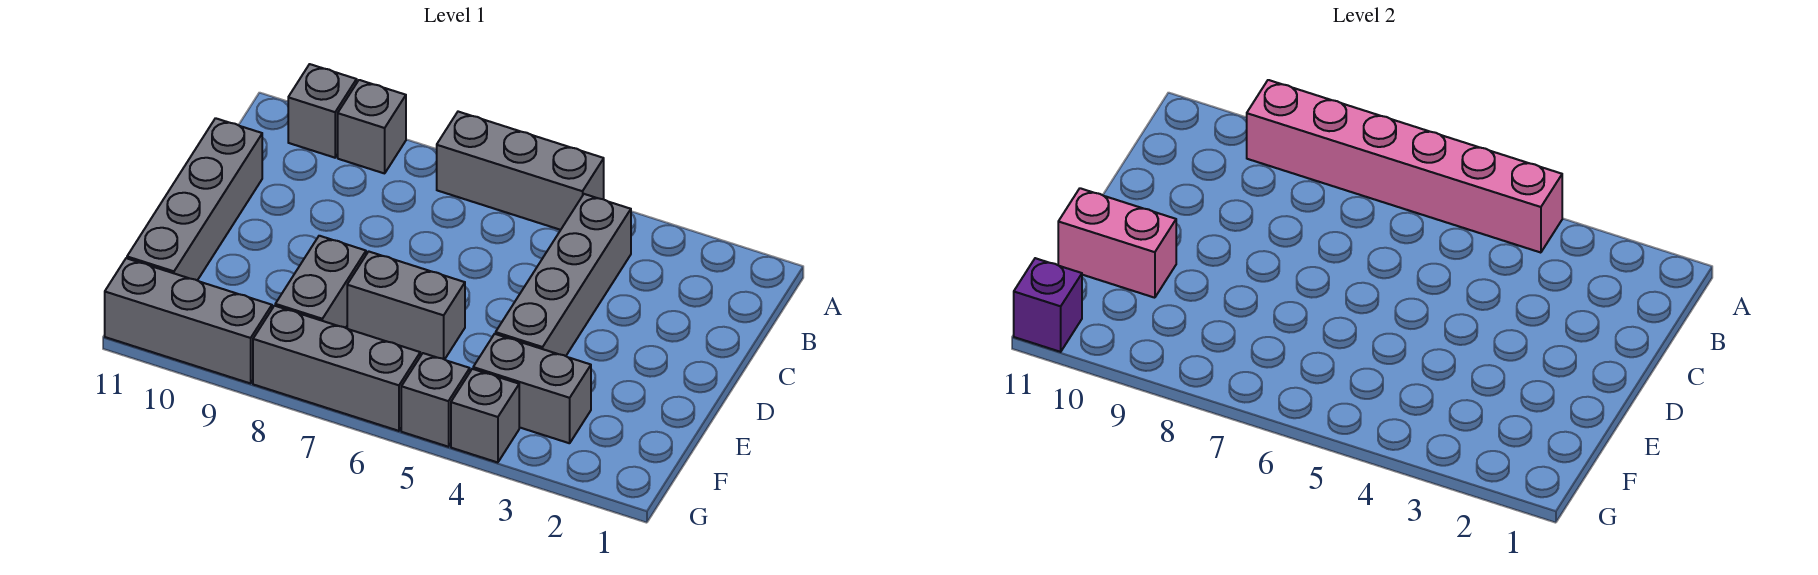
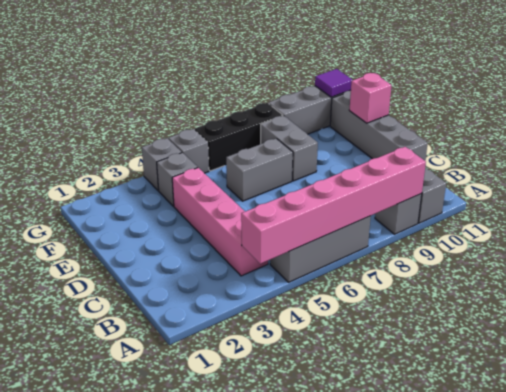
grey brick B4:E4 level 1 -> pink brick B4:E4 level 1
pink brick E10:E11 level 2 -> pink brick E11 level 2
grey brick F3:F4 level 1 -> grey brick F4 level 1
grey brick G6:G8 level 1 -> black brick G6:G8 level 1
purple brick G11 level 2 -> purple tile G11 level 2

